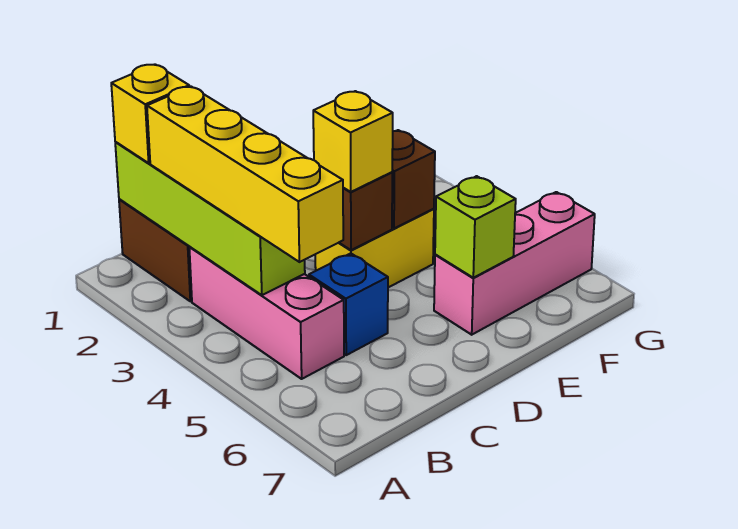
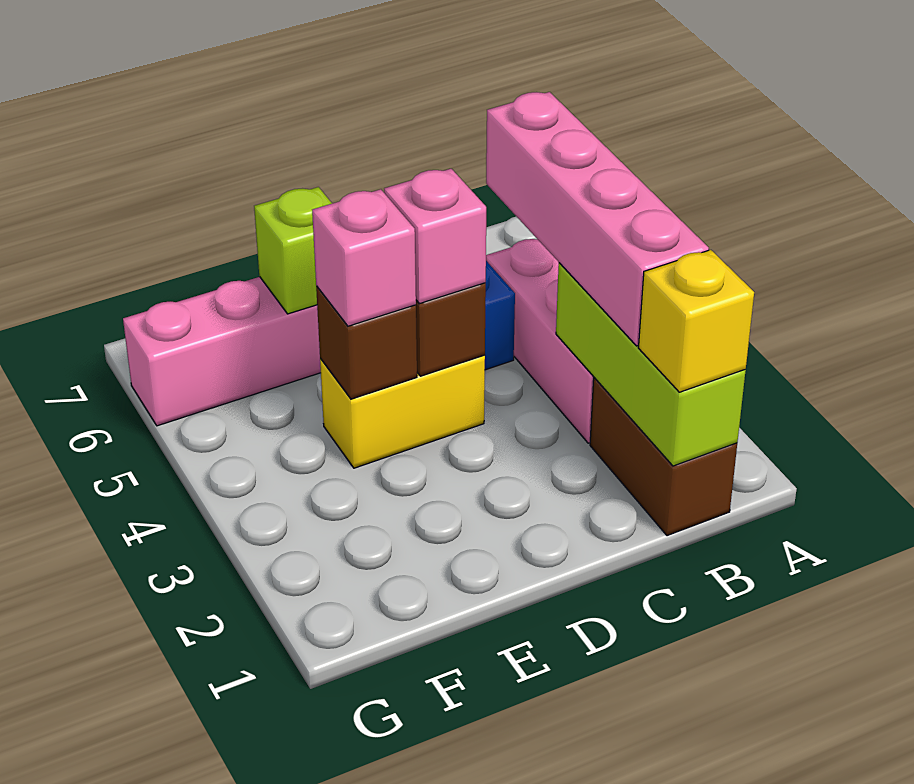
lime brick B1:B4 level 2 -> lime brick B1:B3 level 2
yellow brick B2:B5 level 3 -> pink brick B2:B5 level 3
yellow brick D4 level 3 -> pink brick D4 level 3
none -> pink brick E4 level 3

